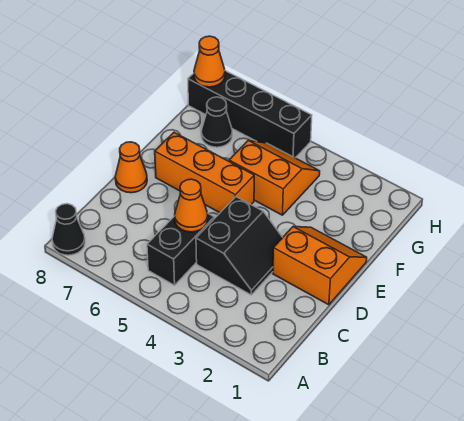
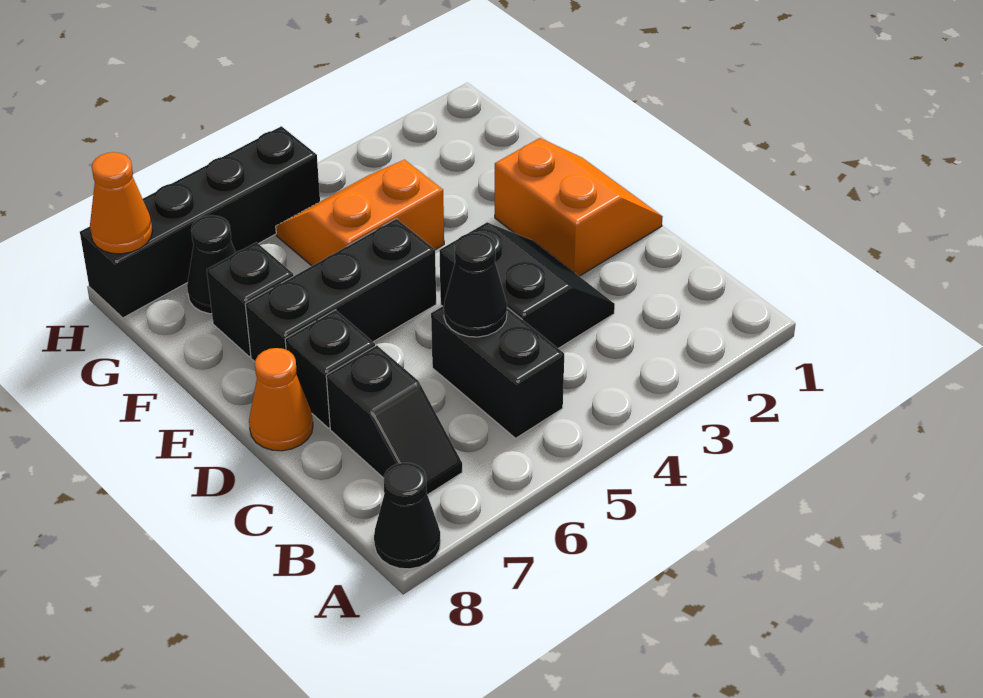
none -> black slope B7:C7 level 1 top C
orange cone C5 level 2 -> black cone C5 level 2
orange slope D1:E2 level 1 top D -> orange slope D1:E2 level 1 top 2
none -> black brick D7 level 1
orange brick E5:E7 level 1 -> black brick E5:E7 level 1
none -> black brick F7 level 1

